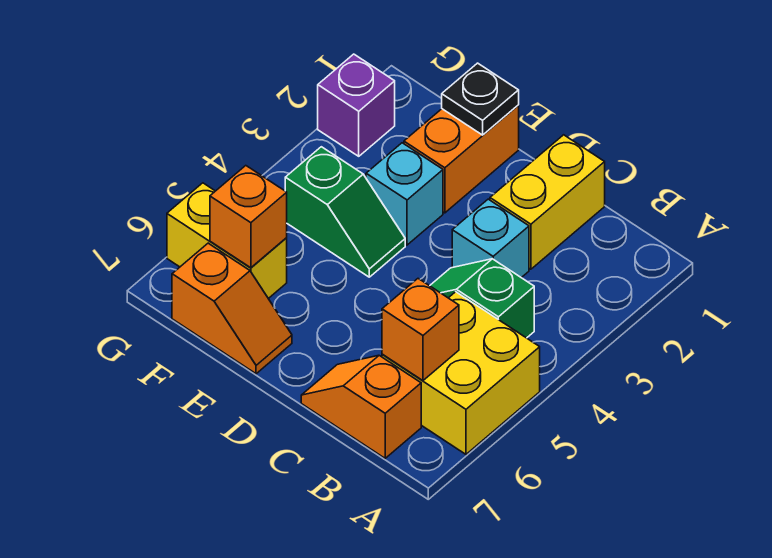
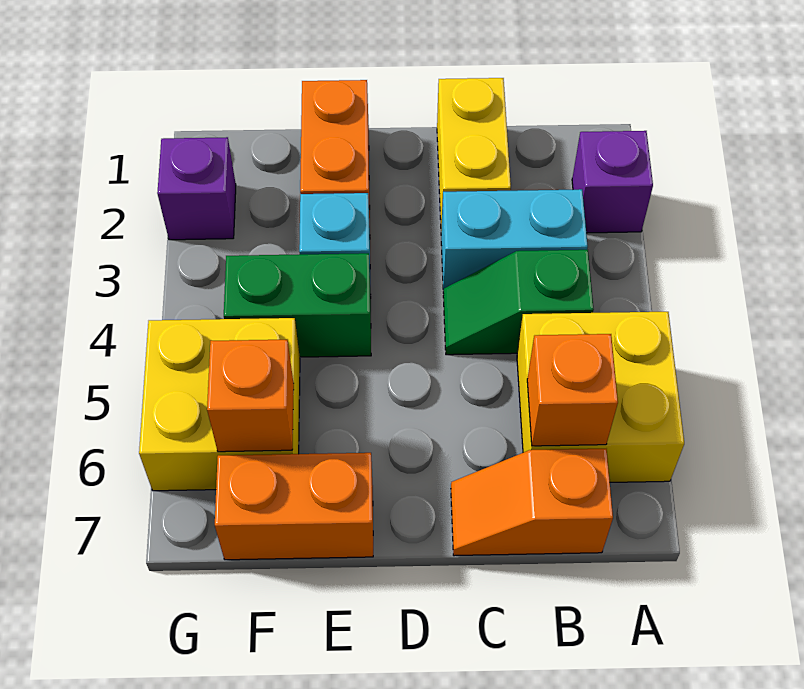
none -> purple brick A2 level 1
cyan brick C3 level 1 -> cyan brick B3:C3 level 1
black plate E1 level 2 -> none
green slope E4:F4 level 1 top F -> green brick E4:F4 level 1
orange slope E7:F7 level 1 top F -> orange brick E7:F7 level 1
yellow brick F6:G6 level 1 -> yellow brick F5:G6 level 1

